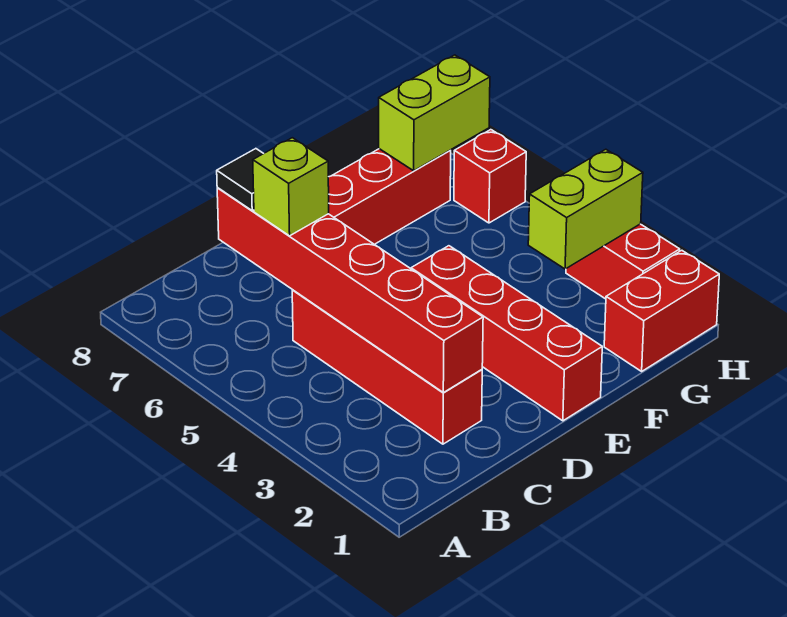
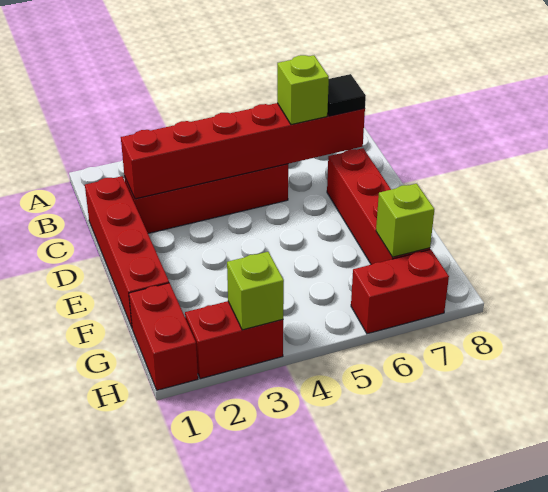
red brick E1:E4 level 1 -> red brick C1:F1 level 1
lime brick G3:H3 level 2 -> lime brick H3 level 2
lime brick G7:H7 level 2 -> lime brick G7 level 2
red brick H6 level 1 -> red brick H6:H7 level 1

